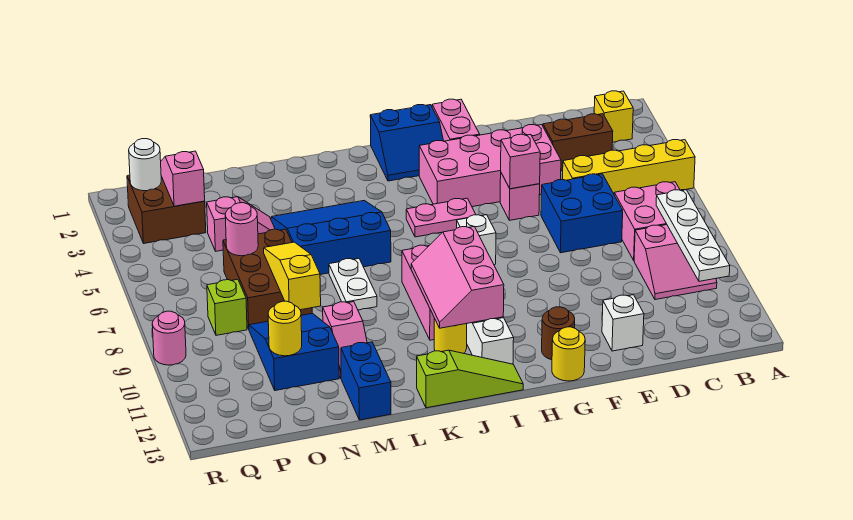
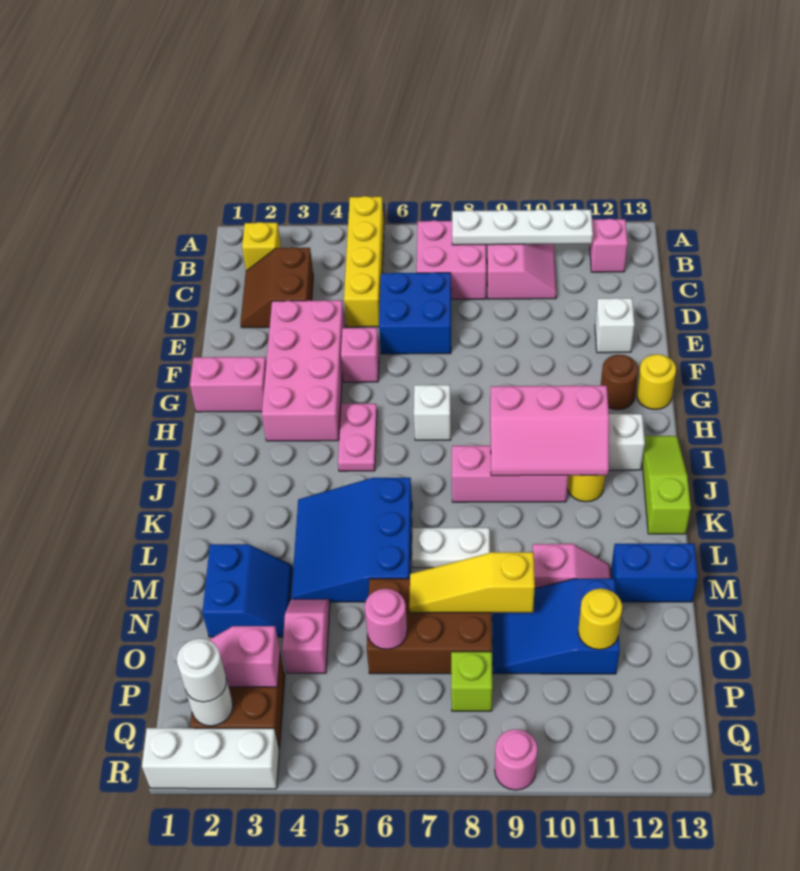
pink brick F5 level 2 -> pink brick B12 level 1
blue slope H1:I2 level 1 top 1 -> blue slope M2:N3 level 1 top 2
none -> white round brick Q2 level 3
none -> white brick R1:R3 level 1

